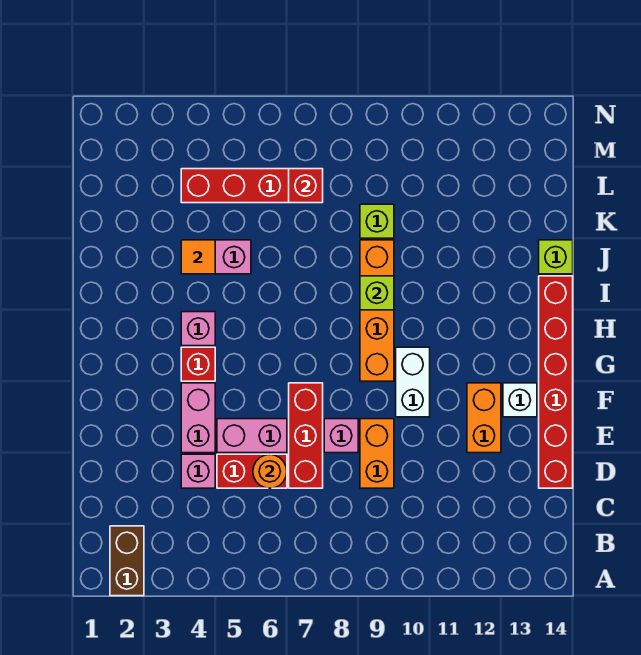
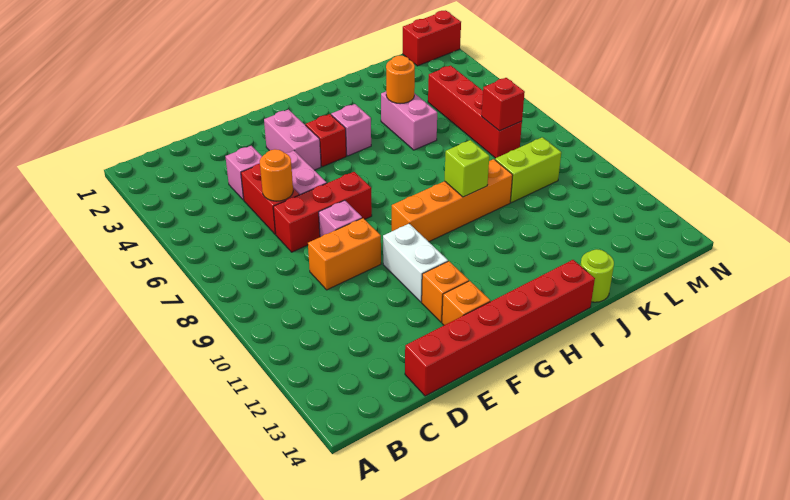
brown brick A2:B2 level 1 -> none
pink brick E4:F4 level 1 -> pink brick F3:F4 level 1
orange brick E12:F12 level 1 -> orange brick F12 level 1
white brick F10:G10 level 1 -> white brick F10:F11 level 1
white brick F13 level 1 -> orange brick F13 level 1
orange tile J4 level 2 -> orange round brick J4 level 2
lime brick J14 level 1 -> lime round brick J14 level 1
lime brick K9 level 1 -> lime brick K9:L9 level 1
none -> red brick M1:N1 level 1

